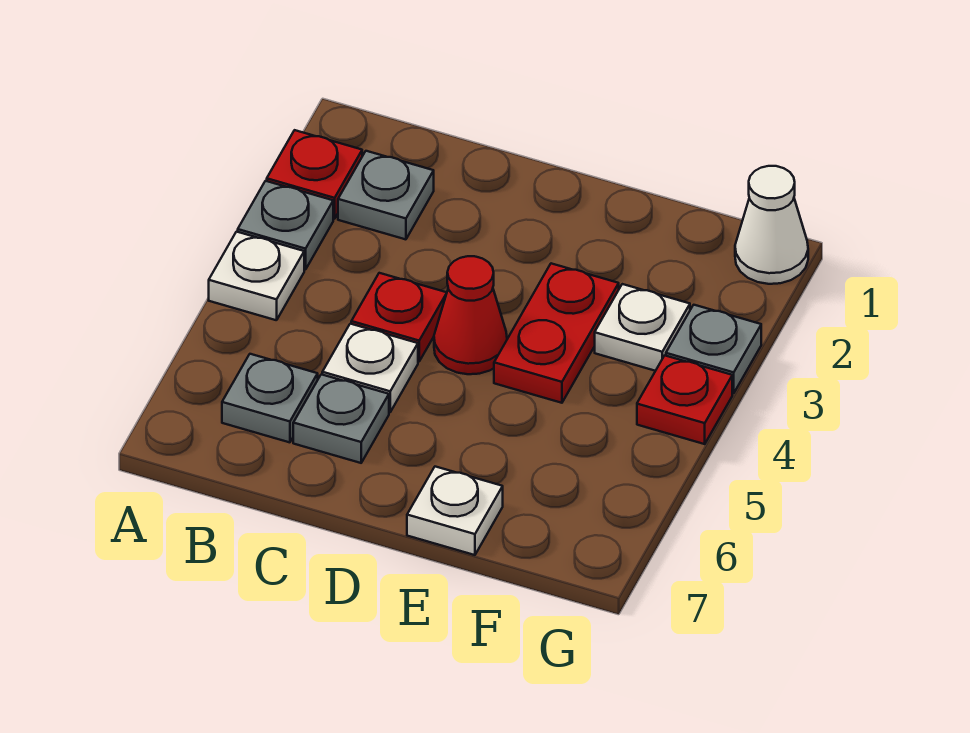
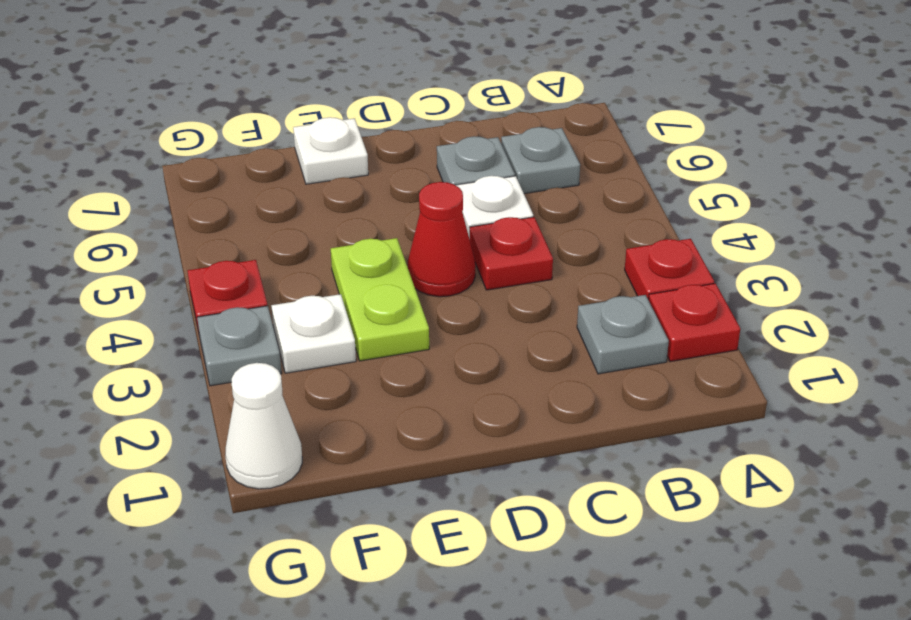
grey plate A3 level 1 -> red plate A3 level 1
white plate A4 level 1 -> none
red plate E3:E4 level 1 -> lime plate E3:E4 level 1

